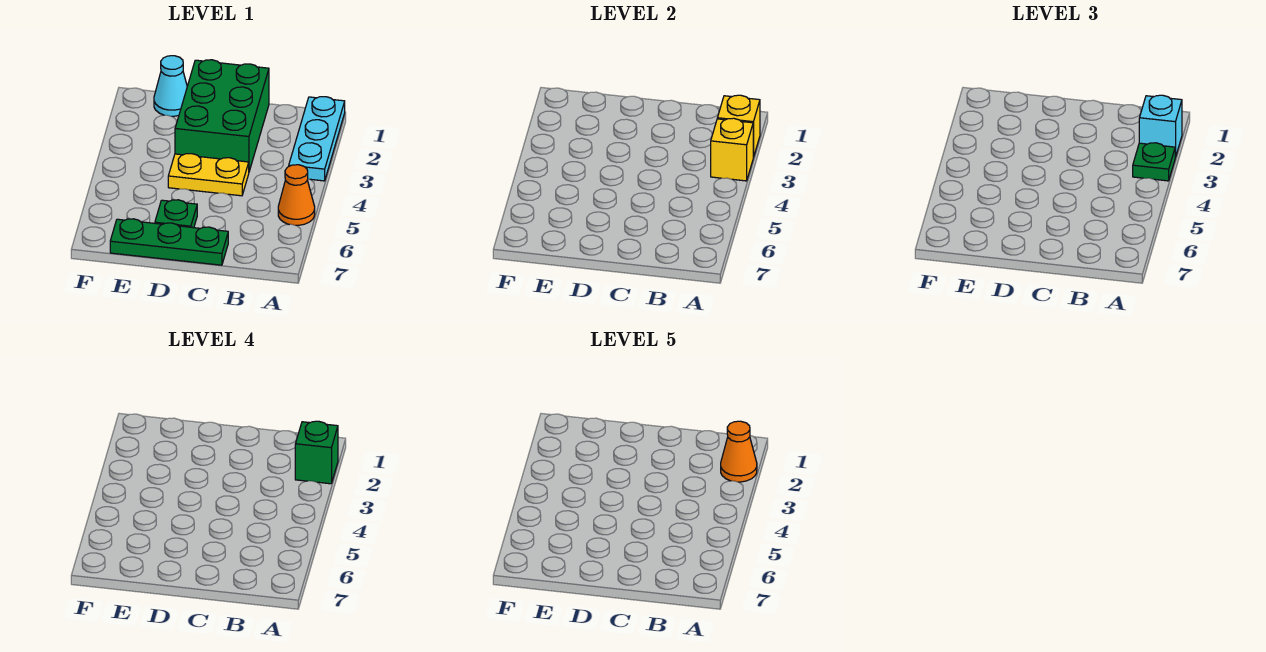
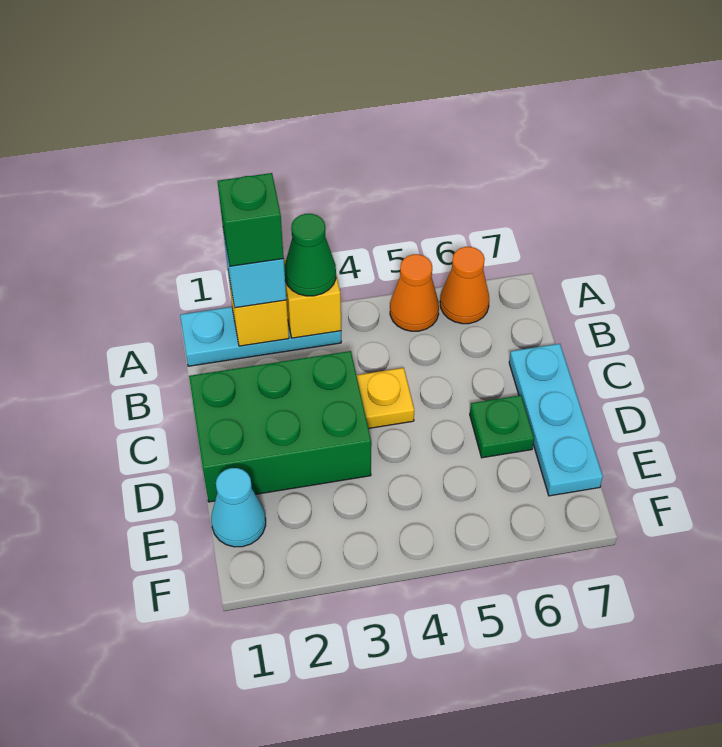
orange cone A2 level 5 -> orange cone A6 level 1
green plate A3 level 3 -> green cone A3 level 3
yellow plate C4:D4 level 1 -> yellow plate C4 level 1
green plate C7:E7 level 1 -> cyan plate C7:E7 level 1

